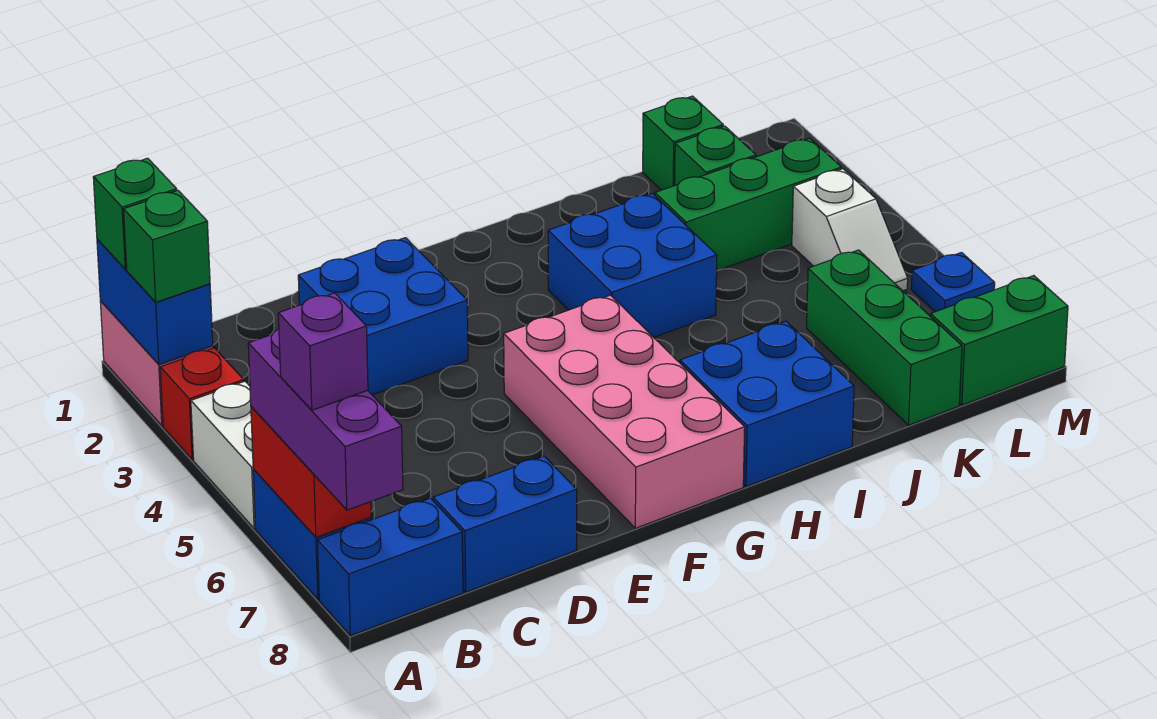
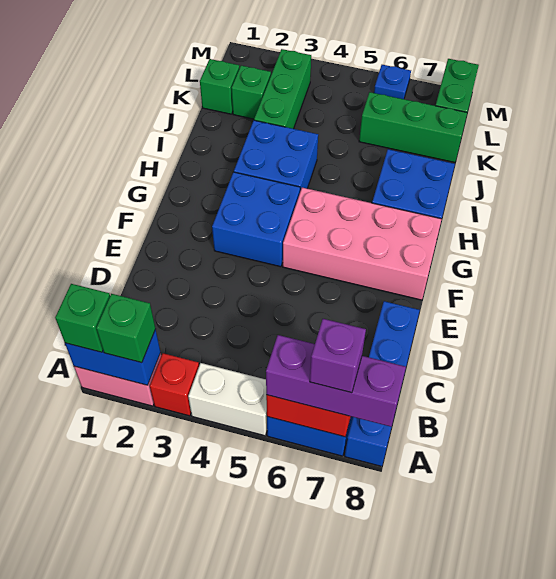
blue brick D2:E3 level 1 -> blue brick F3:G4 level 1
white slope L4:L5 level 1 top 4 -> none

